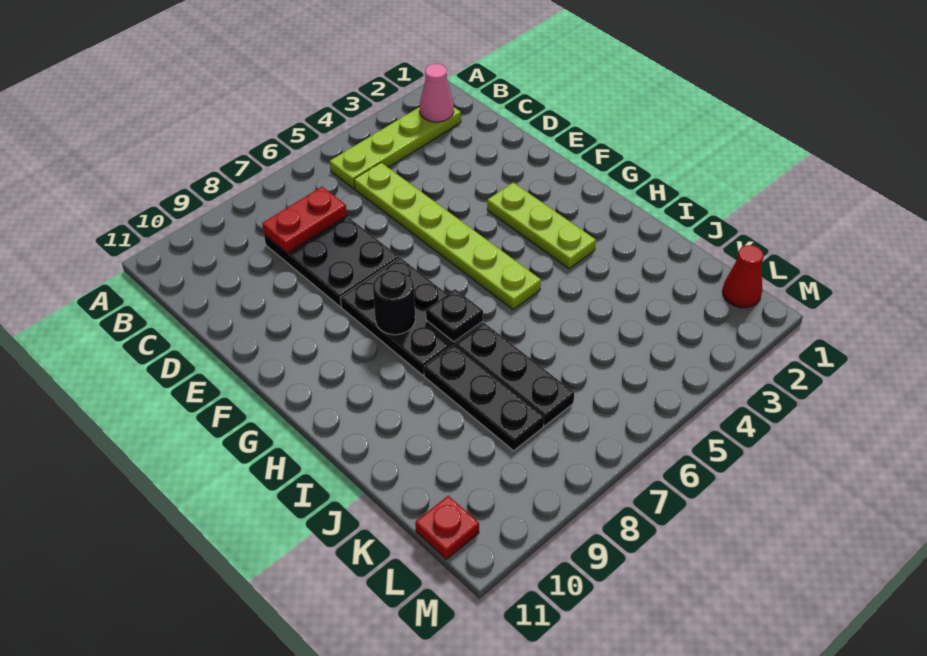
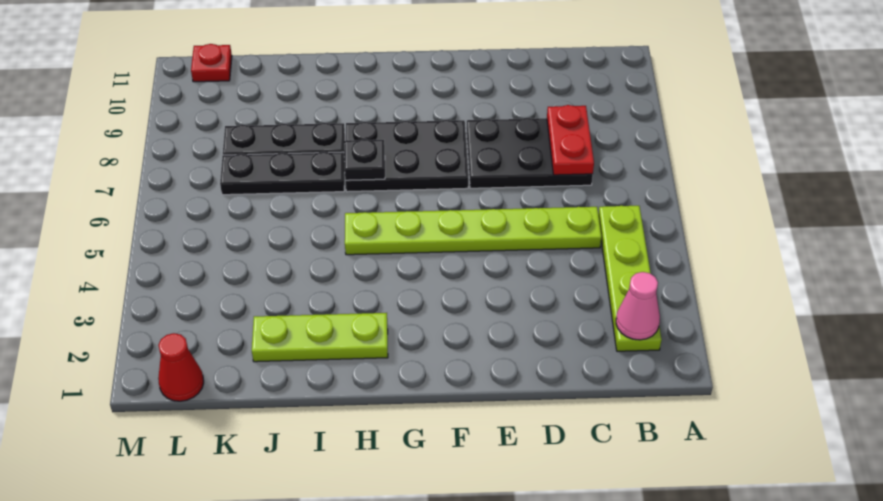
lime plate F3:H3 level 1 -> lime plate H2:J2 level 1
black round brick G8 level 2 -> none

